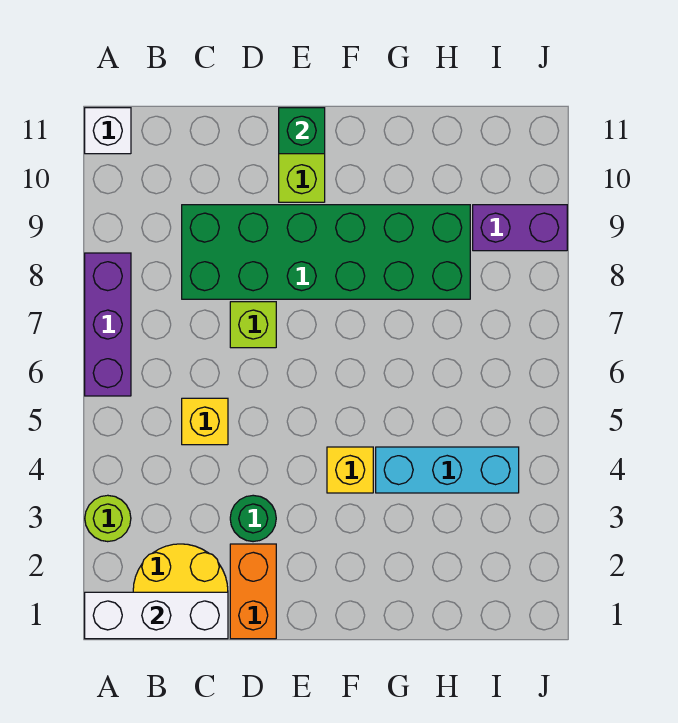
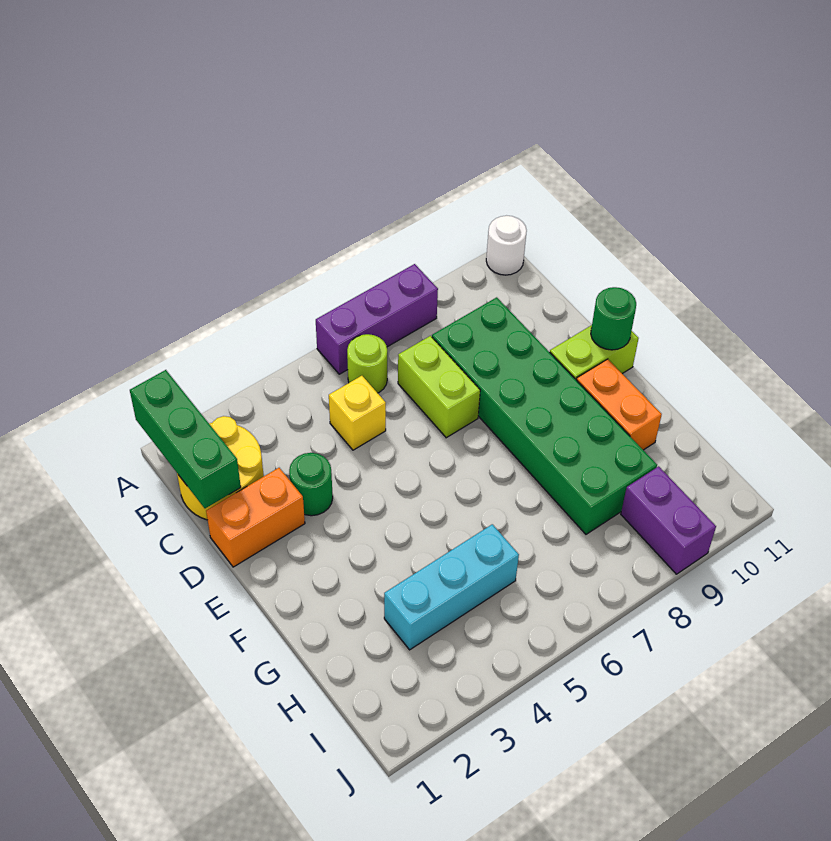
white brick A1:C1 level 2 -> green brick A1:C1 level 2
lime round brick A3 level 1 -> lime round brick B6 level 1
white brick A11 level 1 -> white round brick A11 level 1
lime brick D7 level 1 -> lime brick C7:D7 level 1
green brick E11 level 2 -> green round brick E11 level 2
yellow brick F4 level 1 -> none
none -> orange brick F10:G10 level 1
cyan brick G4:I4 level 1 -> cyan brick H3:H5 level 1

